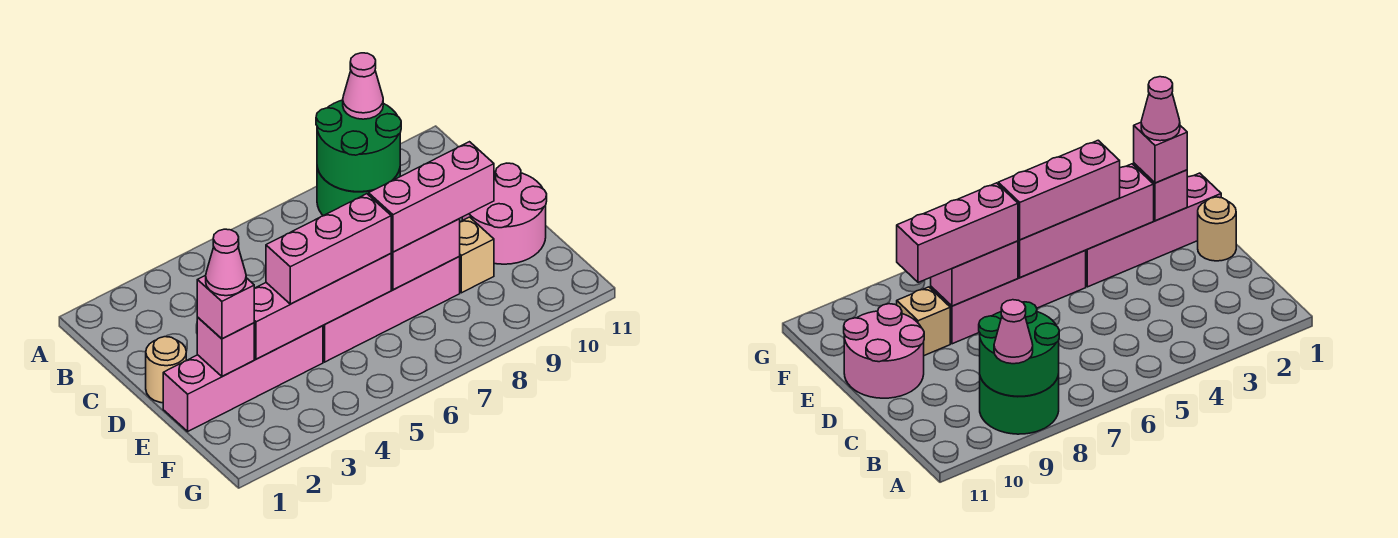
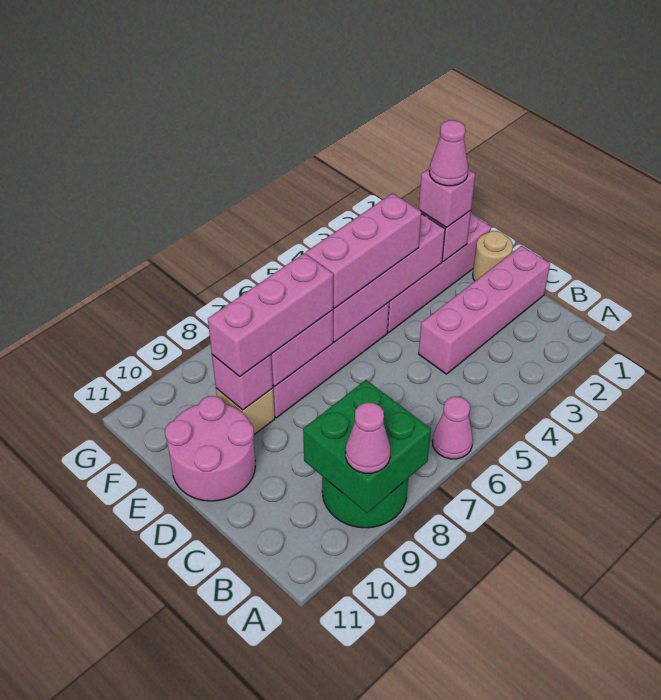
none -> pink cone A6 level 1
green round brick A8:B9 level 2 -> green brick A8:B9 level 2
none -> pink brick C1:C4 level 1
none -> pink brick E9 level 2

